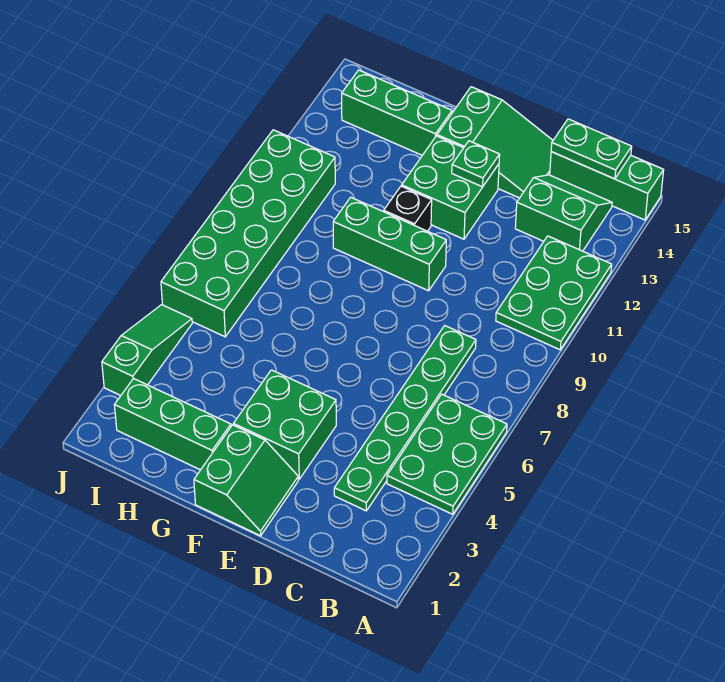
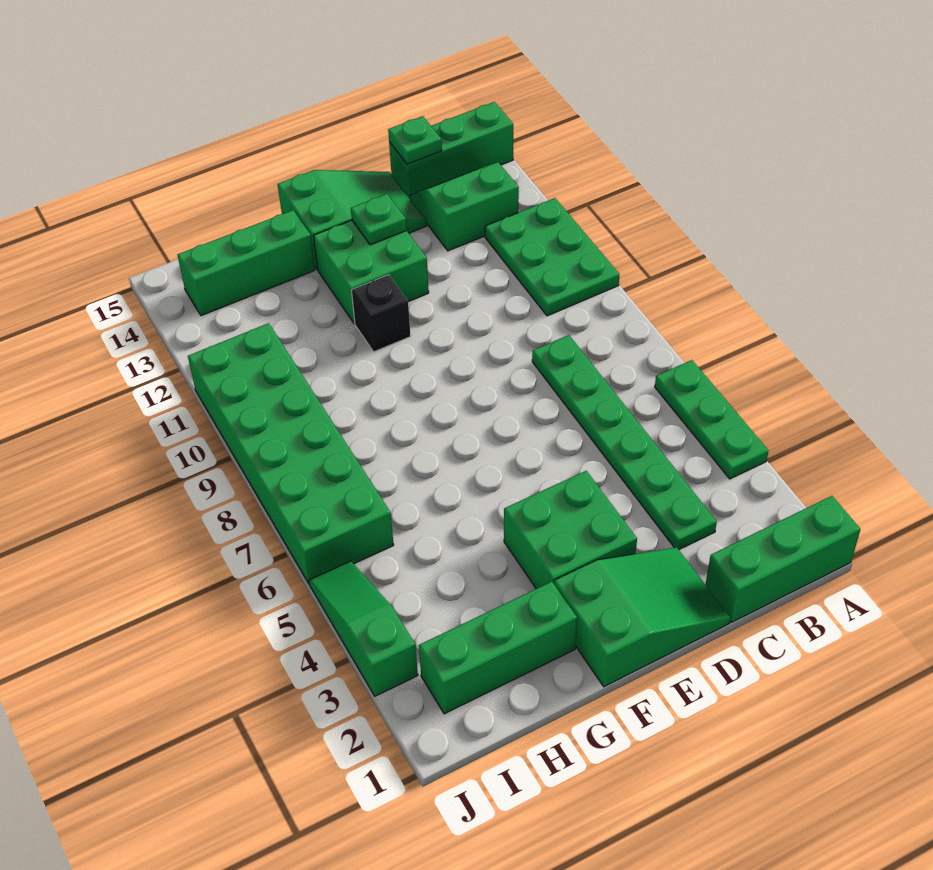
green plate A4:B6 level 1 -> green plate A4:A6 level 1
green plate B15:C15 level 2 -> green plate C15 level 2
green slope E1:F2 level 1 top F -> green slope D1:F2 level 1 top F
green brick E10:G10 level 1 -> green brick A1:C1 level 1

